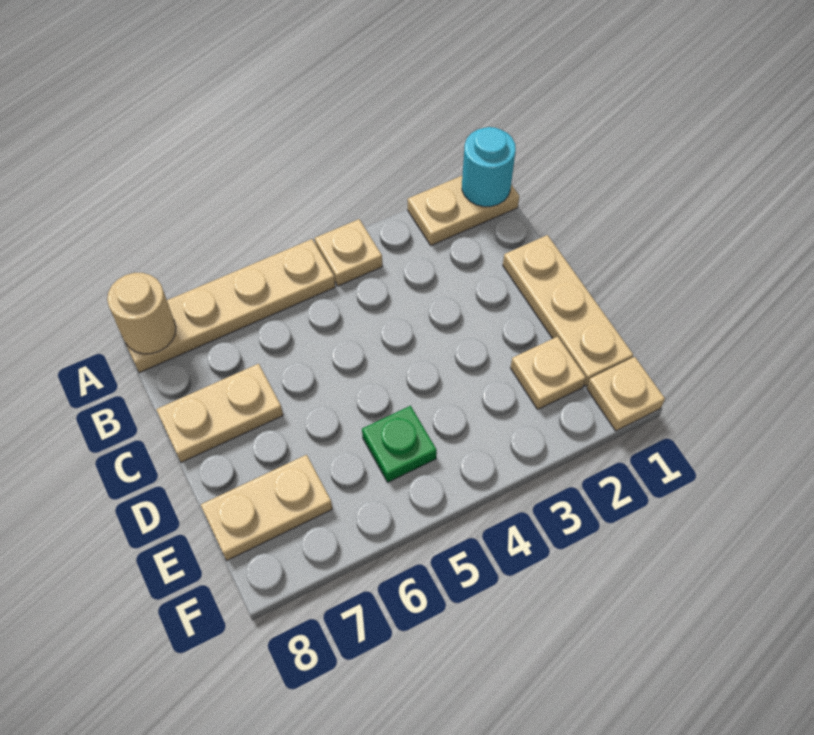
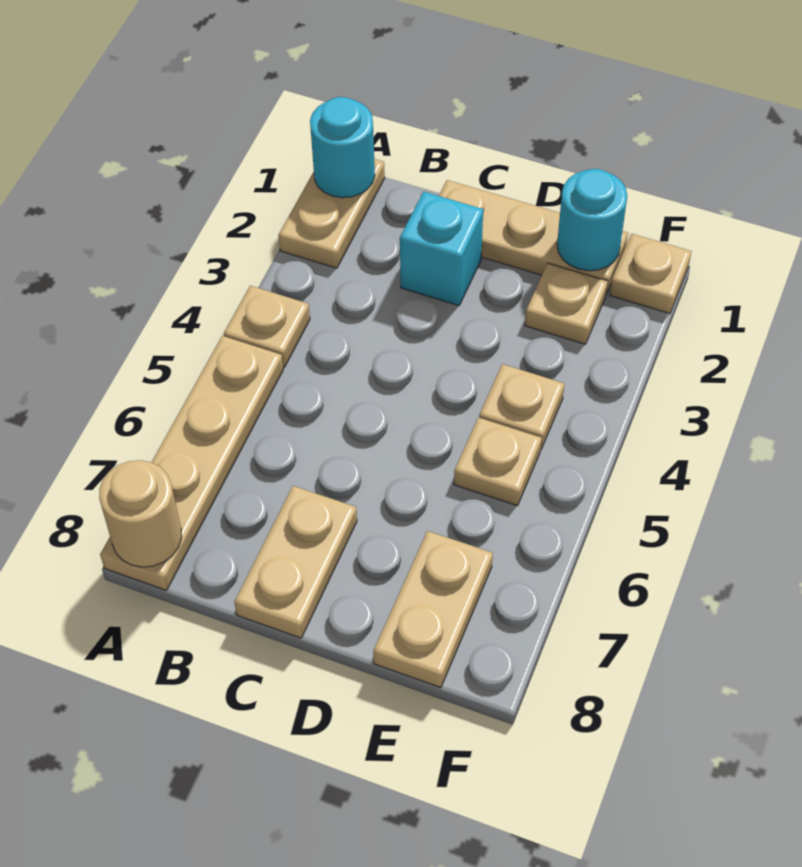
none -> cyan brick C2 level 1
none -> cyan round brick E1 level 2
none -> tan plate E4 level 1
green plate E5 level 1 -> tan plate E5 level 1

